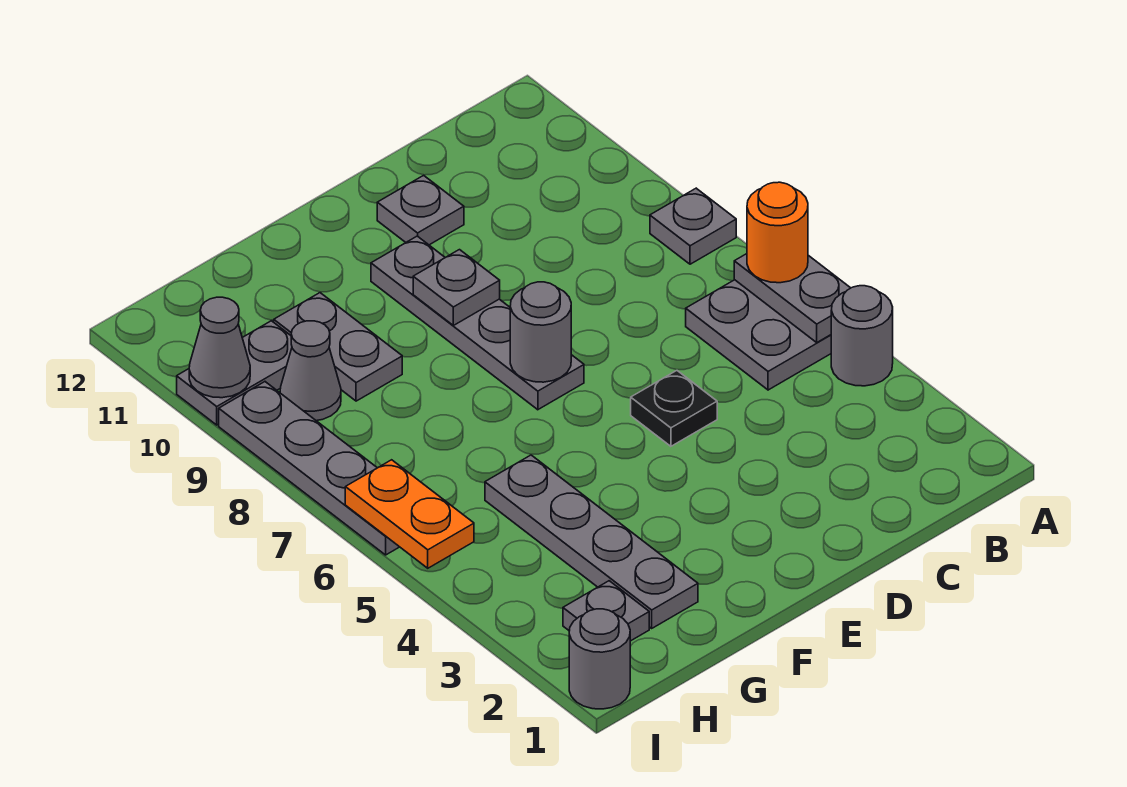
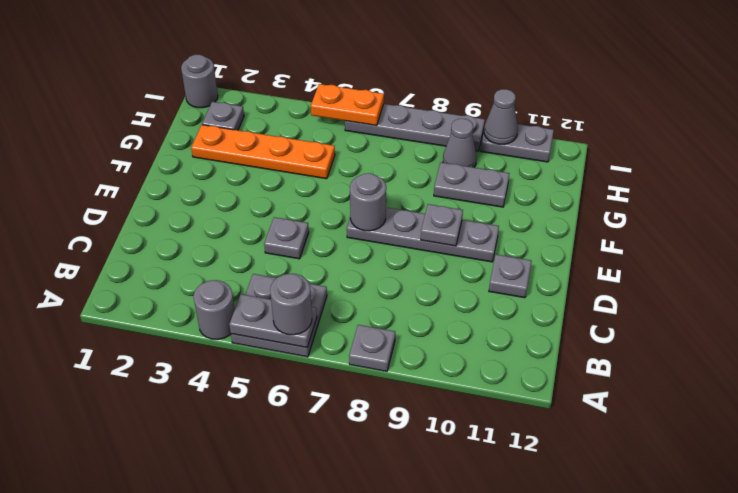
orange round brick A6 level 3 -> grey round brick A6 level 3
black plate D5 level 1 -> grey plate D5 level 1
grey plate G2:G5 level 1 -> orange plate G2:G5 level 1
grey plate H10:I10 level 1 -> grey plate I10:I11 level 1

